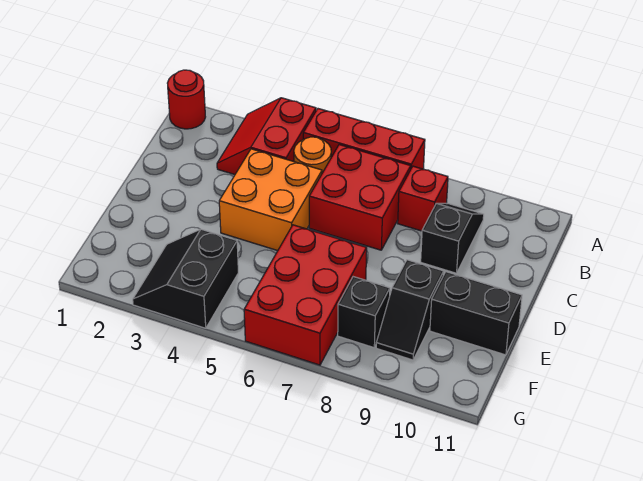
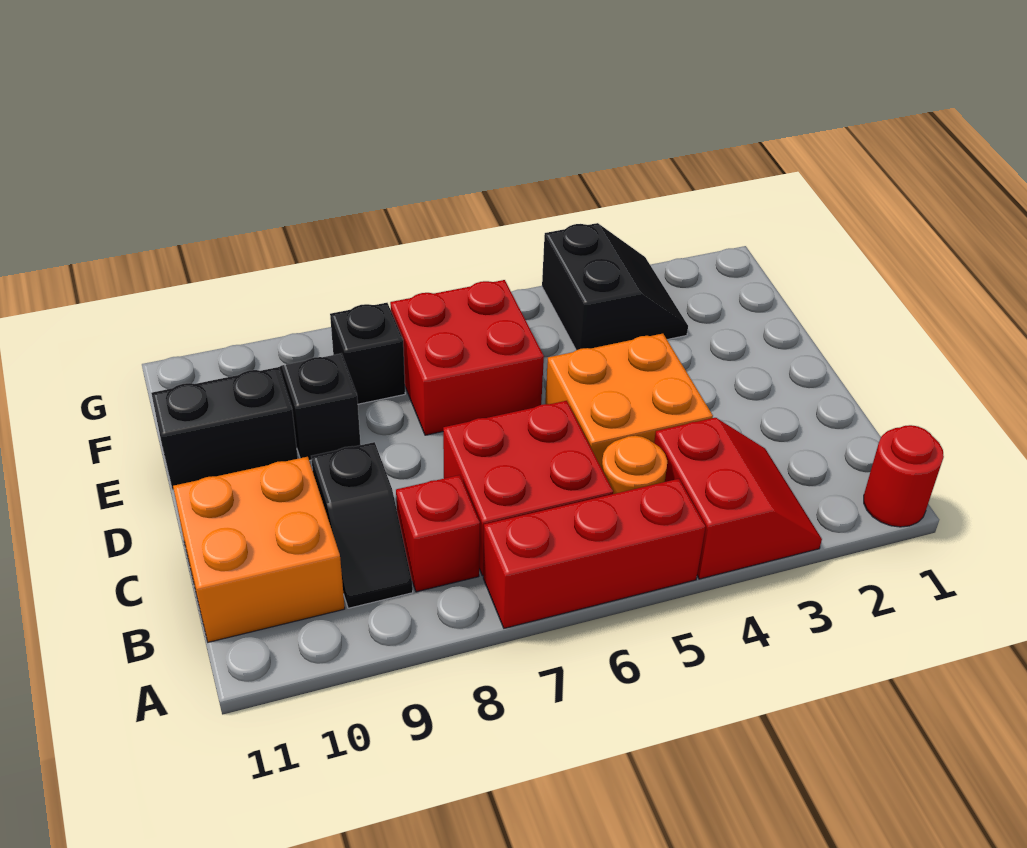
none -> orange brick B10:C11 level 1
red brick E6:G7 level 1 -> red brick E6:F7 level 1

